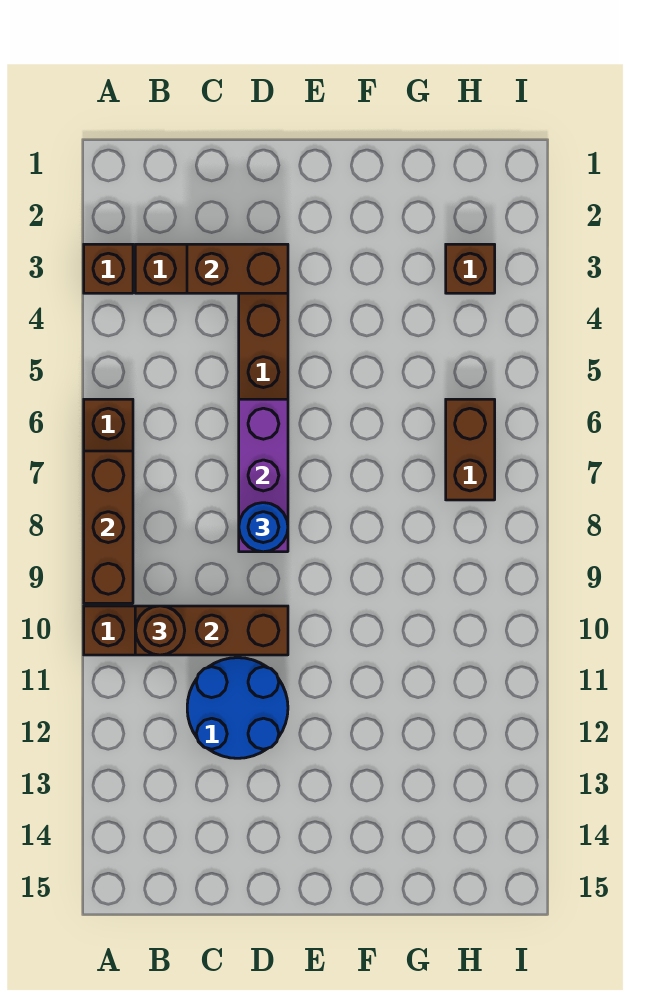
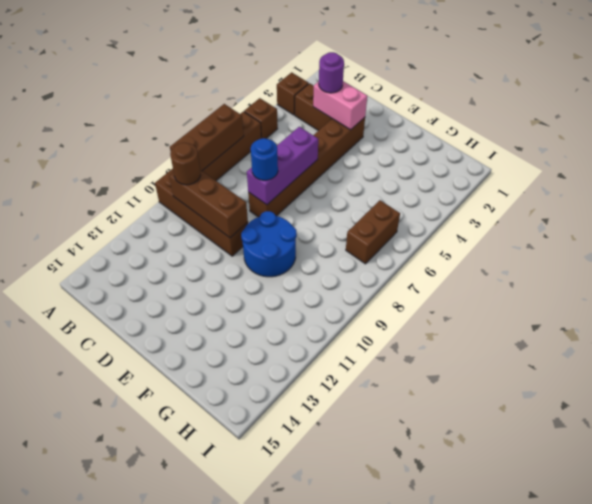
brown brick C3:D3 level 2 -> pink brick C3:D3 level 2
none -> purple round brick C3 level 3
blue round brick C11:D12 level 1 -> blue round brick E9:F10 level 1
brown brick H3 level 1 -> brown brick A5 level 1

